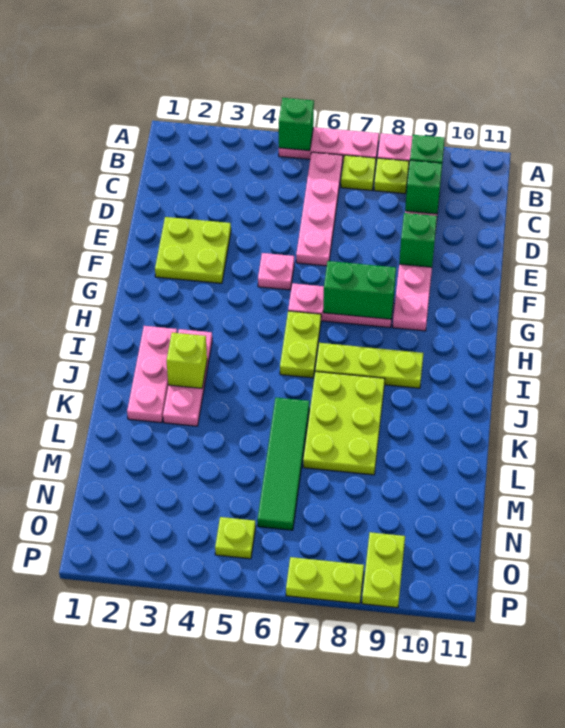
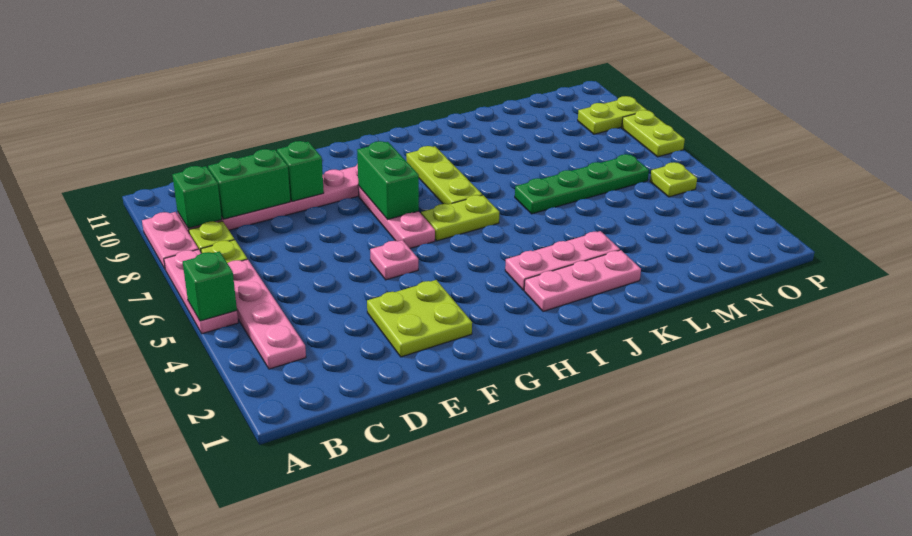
pink plate B6:E6 level 1 -> pink plate B3:B6 level 1
green brick C9 level 2 -> green brick C9:D9 level 2
lime brick J3 level 2 -> none
lime plate J7:L8 level 1 -> none
green tile K6:N6 level 1 -> green plate K6:N6 level 1

